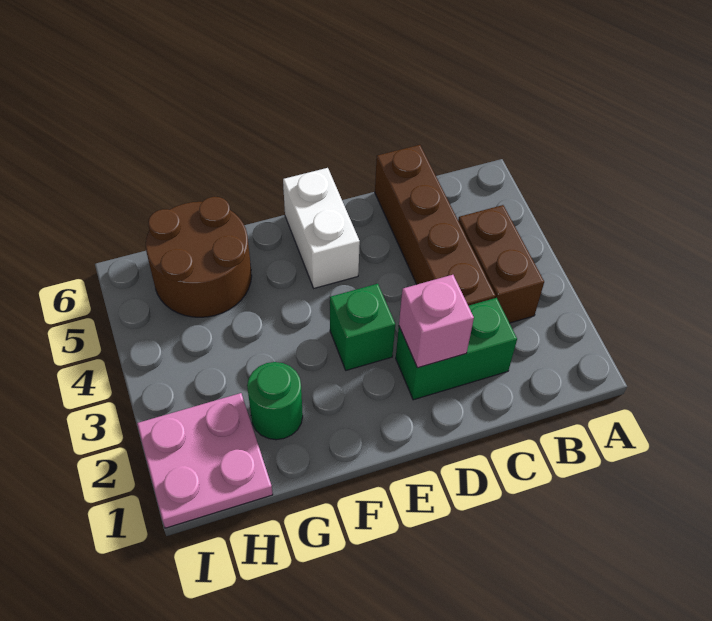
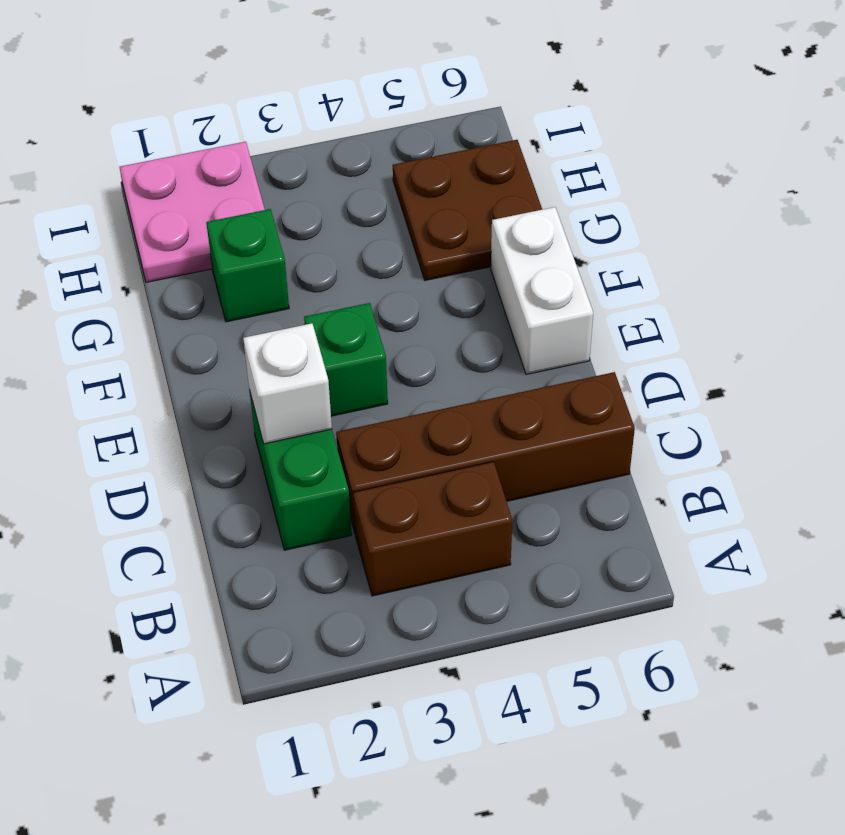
pink brick D2 level 2 -> white brick D2 level 2
white brick E5:E6 level 1 -> white brick E6:F6 level 1
green round brick G2 level 1 -> green brick G2 level 1
brown round brick G5:H6 level 1 -> brown plate G5:H6 level 1

